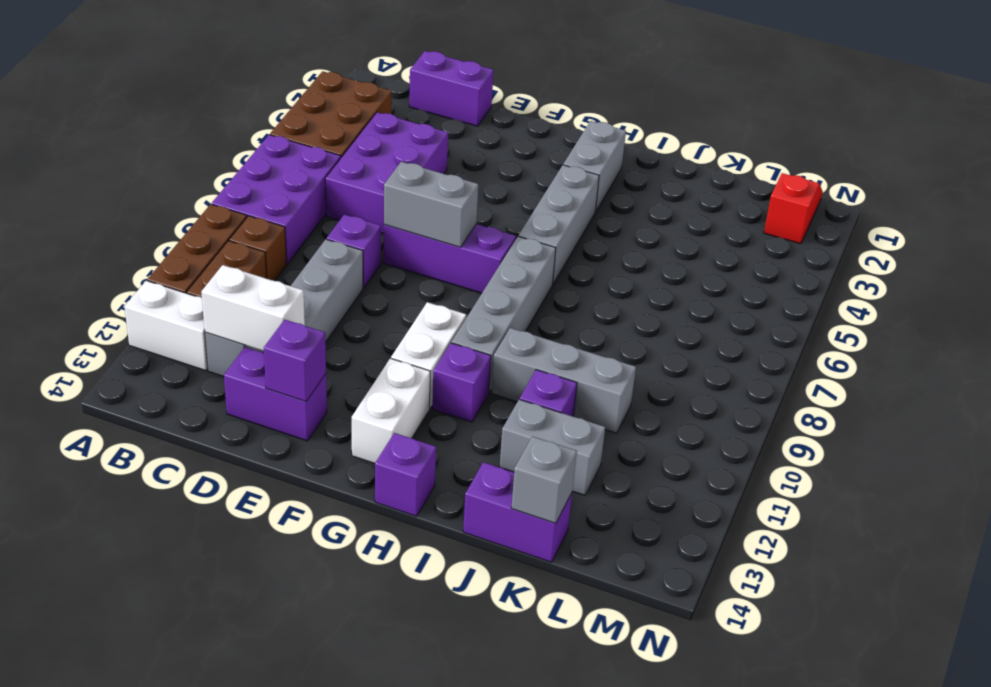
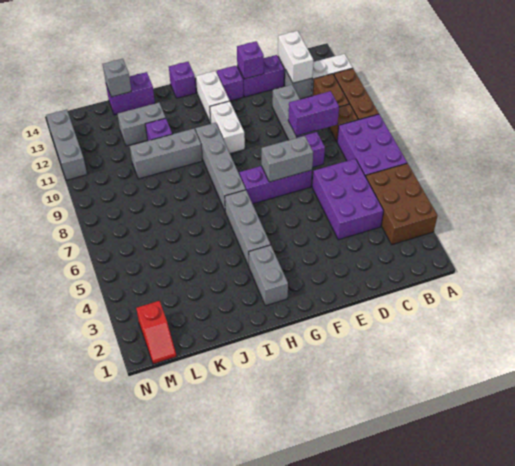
purple brick C1:D1 level 1 -> purple brick C9:D9 level 2
white brick C12:D12 level 2 -> white brick C12:C13 level 2
purple brick H11 level 1 -> purple brick F13 level 1
none -> grey brick N11:N13 level 1

